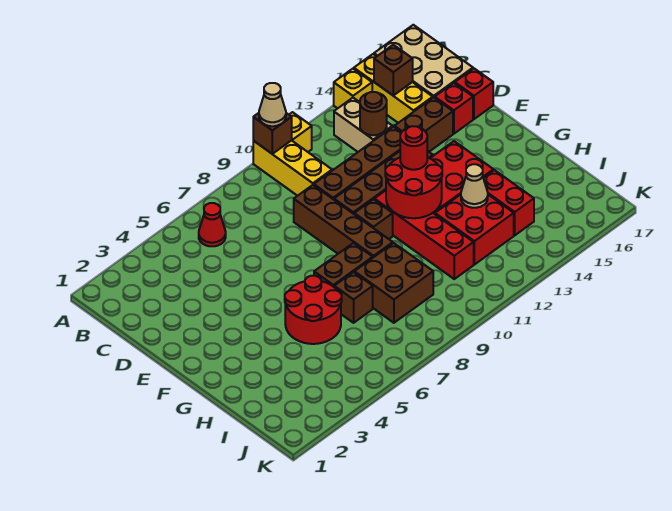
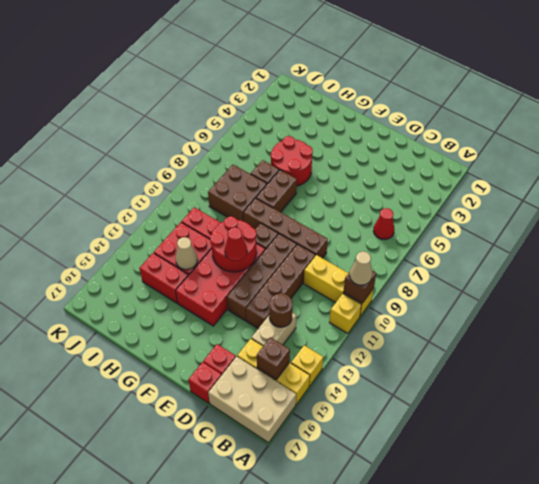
tan brick B13:C13 level 1 -> tan brick C13:C14 level 1
brown brick D14:D15 level 1 -> none
red round brick F12 level 3 -> red cone F12 level 3

